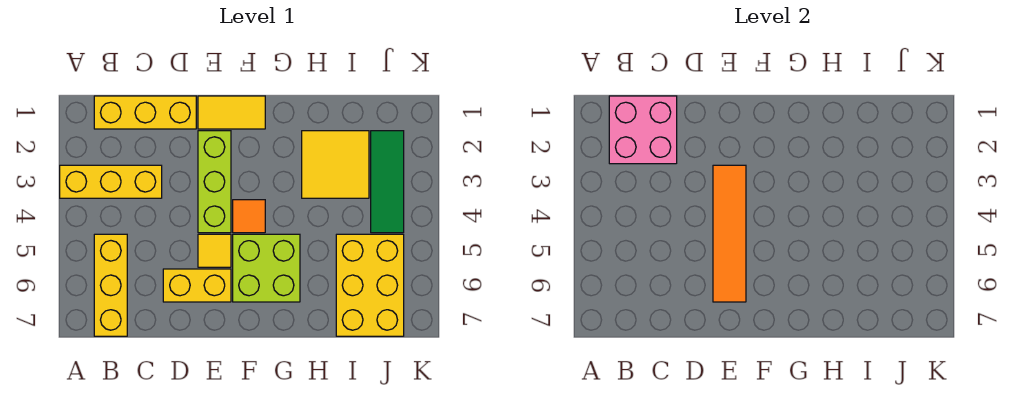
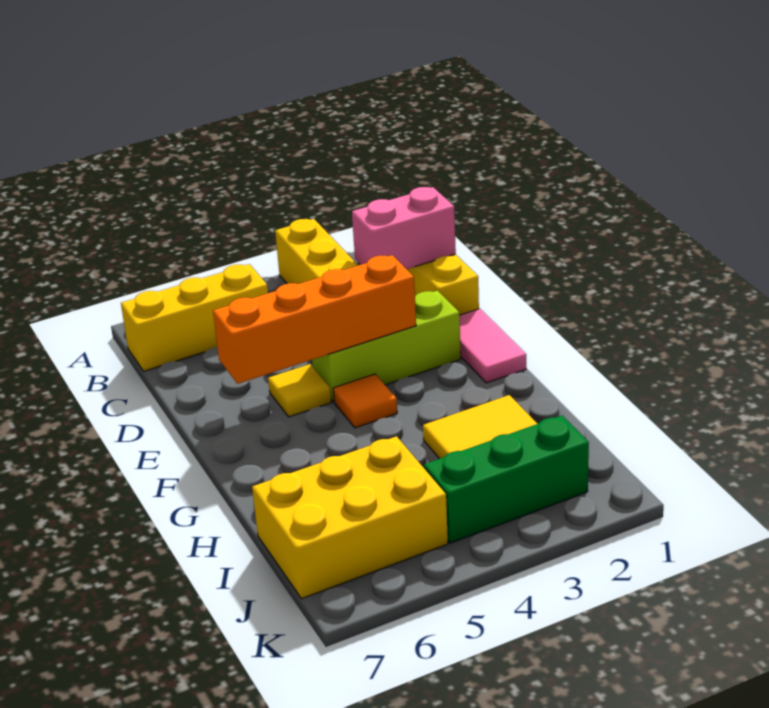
pink brick B1:C2 level 2 -> pink brick C1:C2 level 2
yellow brick D6:E6 level 1 -> none
yellow tile E1:F1 level 1 -> pink tile E1:F1 level 1
orange tile E3:E6 level 2 -> orange brick E3:E6 level 2
lime brick F5:G6 level 1 -> none
green tile J2:J4 level 1 -> green brick J2:J4 level 1

